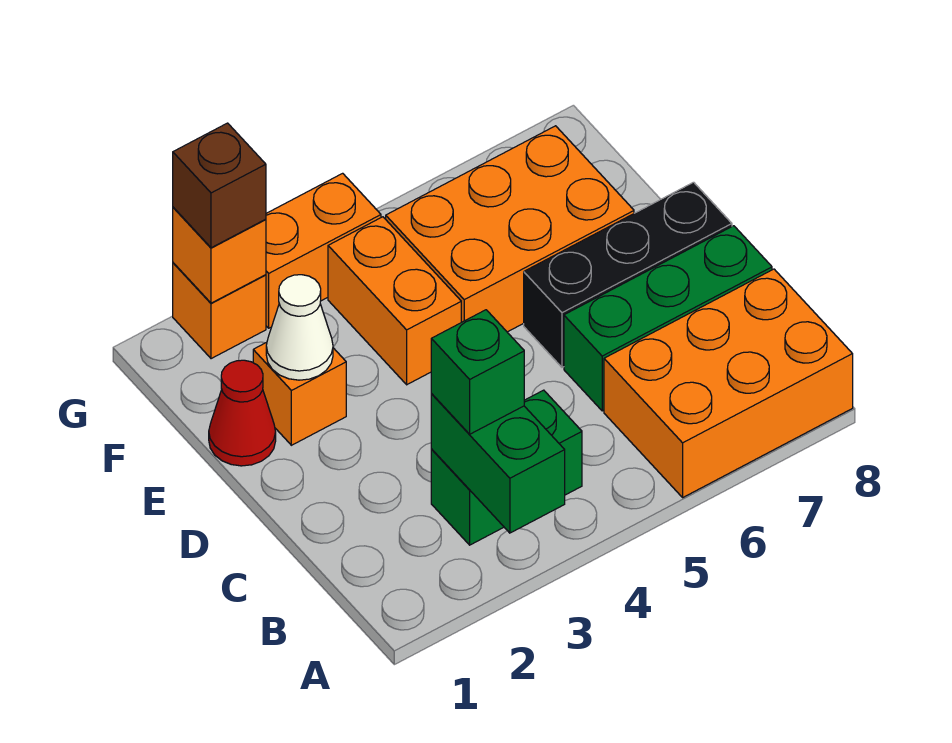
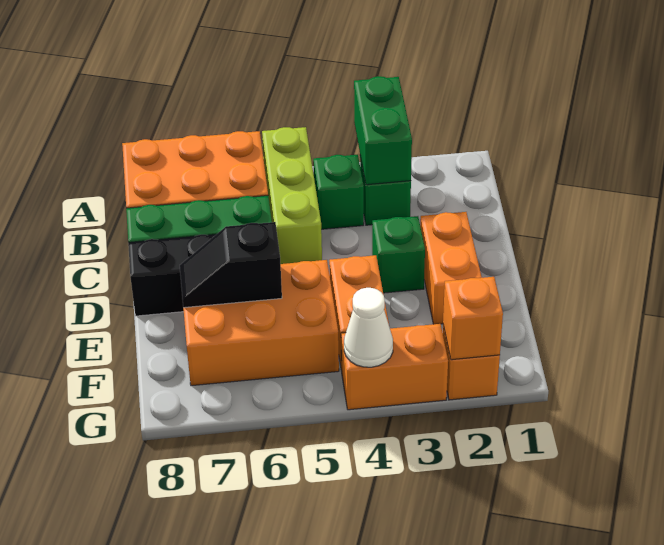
none -> lime brick A5:C5 level 1
green brick B3 level 3 -> green brick D3 level 1
red cone E1 level 1 -> none
orange brick E2 level 1 -> orange brick D2:E2 level 1
white cone E2 level 2 -> white cone G4 level 2
none -> black slope E6:E7 level 2 top 6
brown brick G2 level 3 -> none

